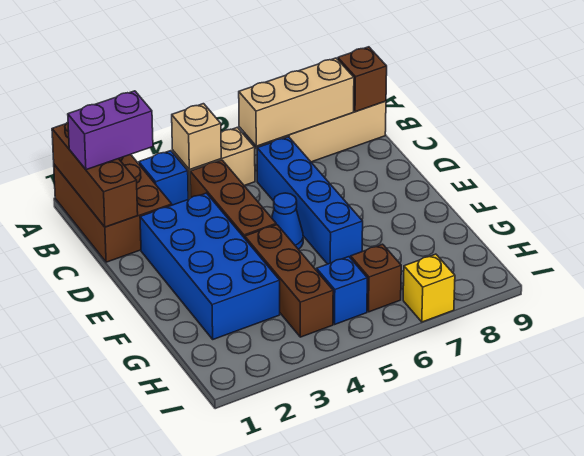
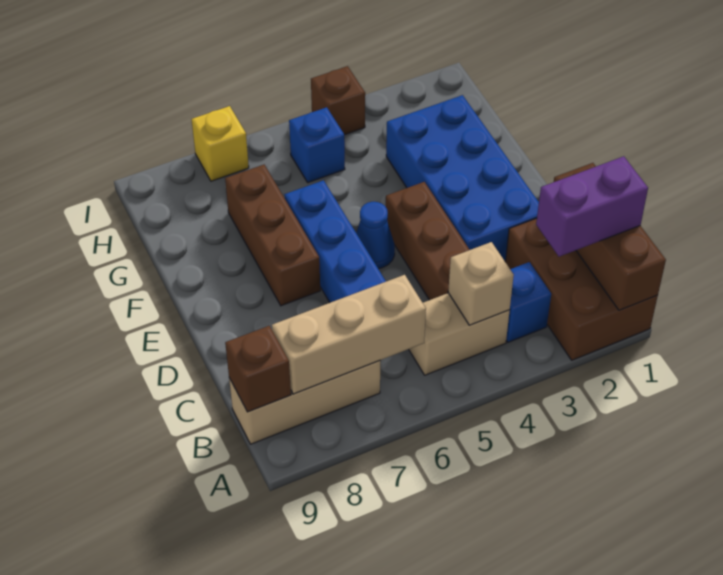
brown brick F4:H4 level 1 -> brown brick E7:G7 level 1
brown brick H6 level 1 -> brown brick I4 level 1

